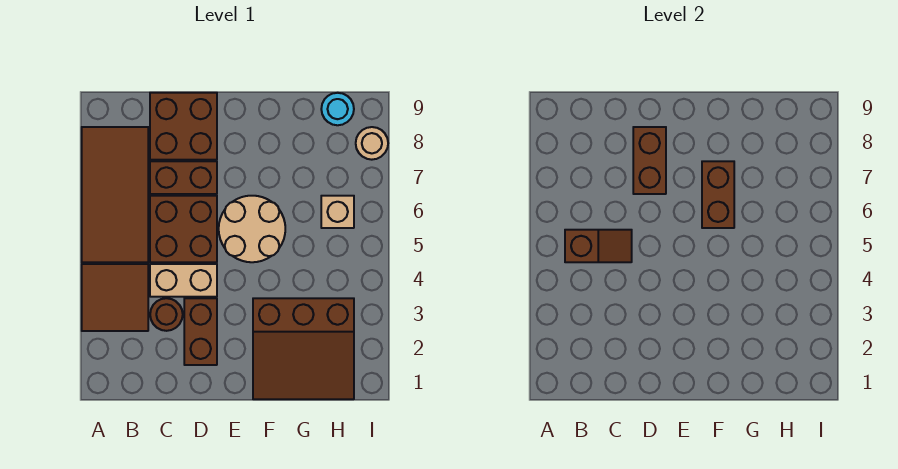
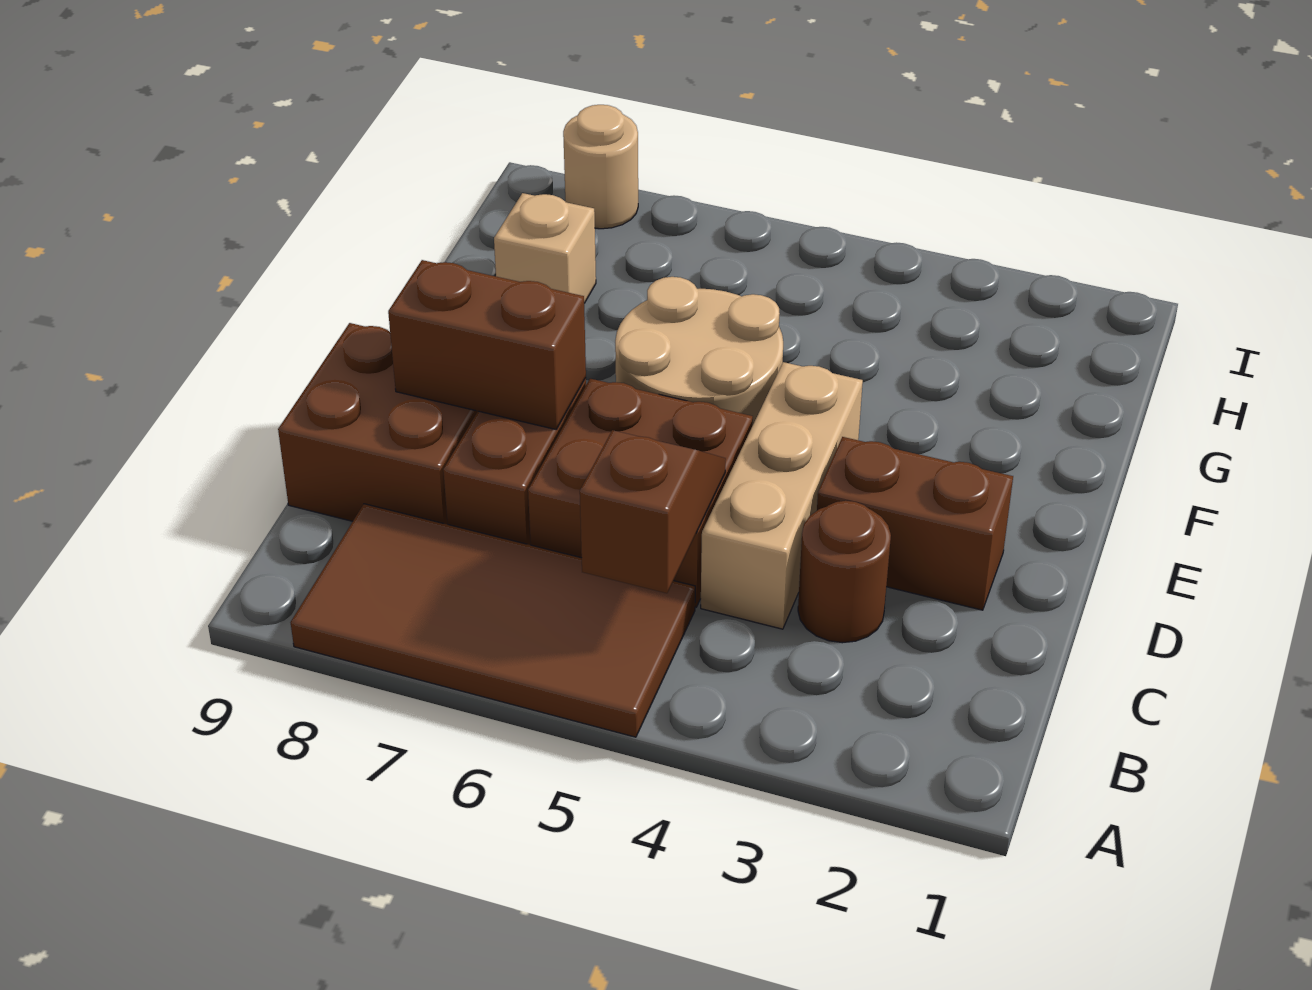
brown tile A3:B4 level 1 -> none
tan brick C4:D4 level 1 -> tan brick C4:E4 level 1
brown slope F1:H3 level 1 top 3 -> none
brown brick F6:F7 level 2 -> none
tan brick H6 level 1 -> tan brick G8 level 1
cyan round brick H9 level 1 -> none

